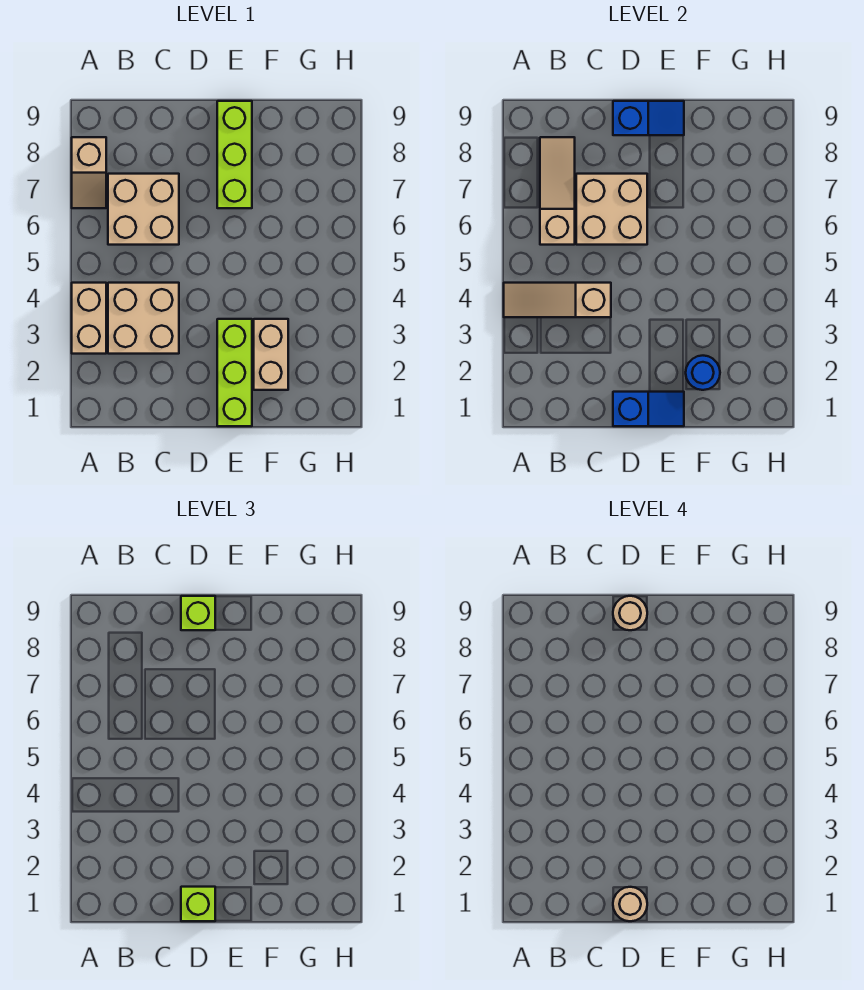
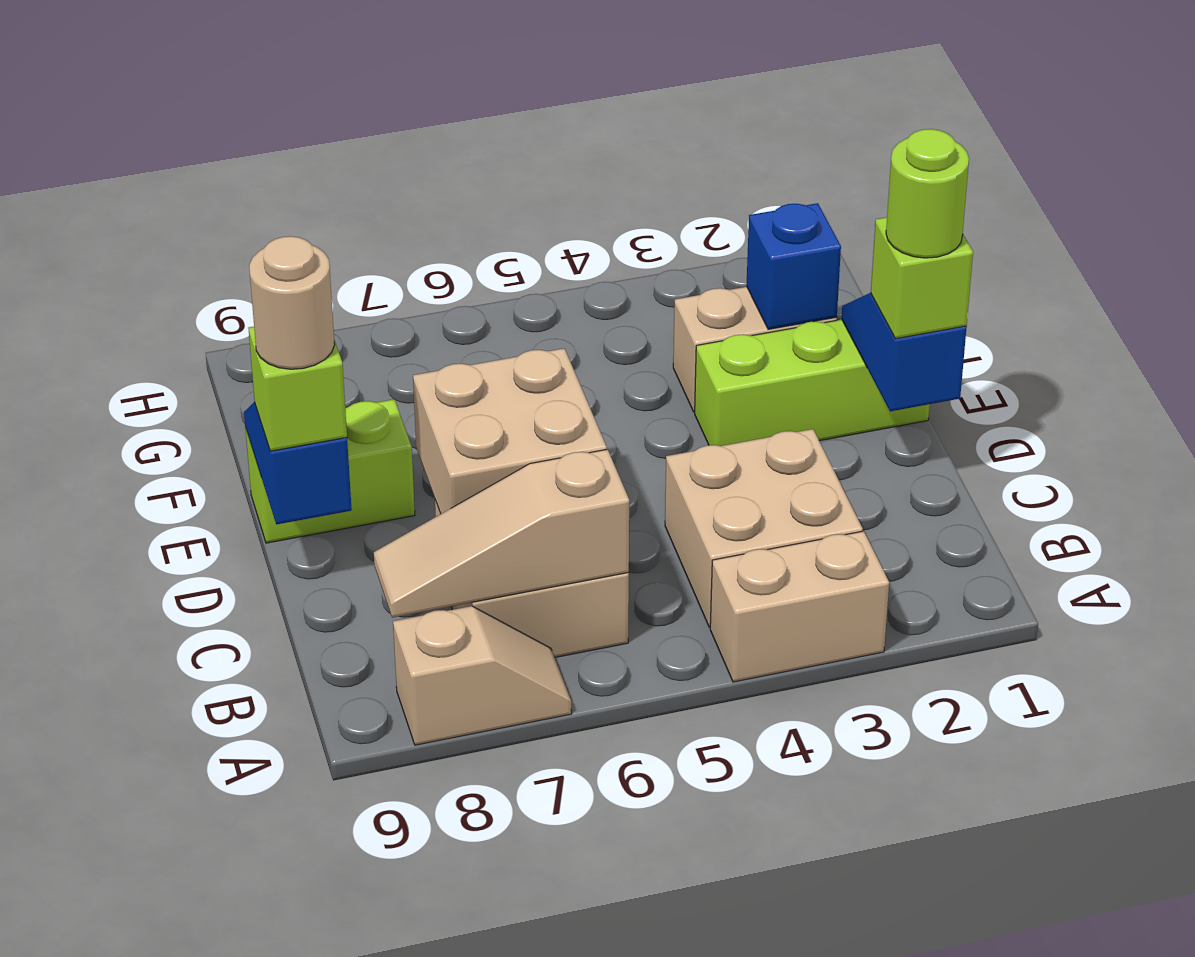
tan slope A4:C4 level 2 top C -> none
tan round brick D1 level 4 -> lime round brick D1 level 4
lime brick E7:E9 level 1 -> lime brick E8:E9 level 1
blue round brick F2 level 2 -> blue brick F2 level 2

